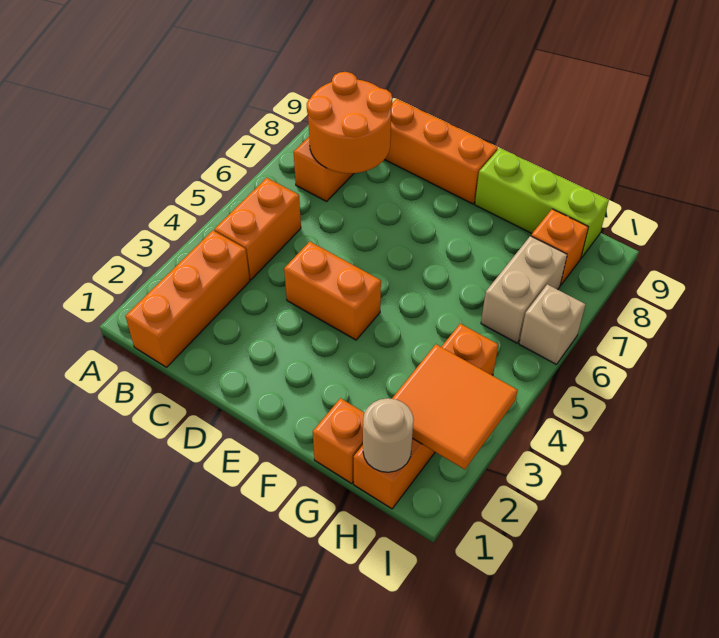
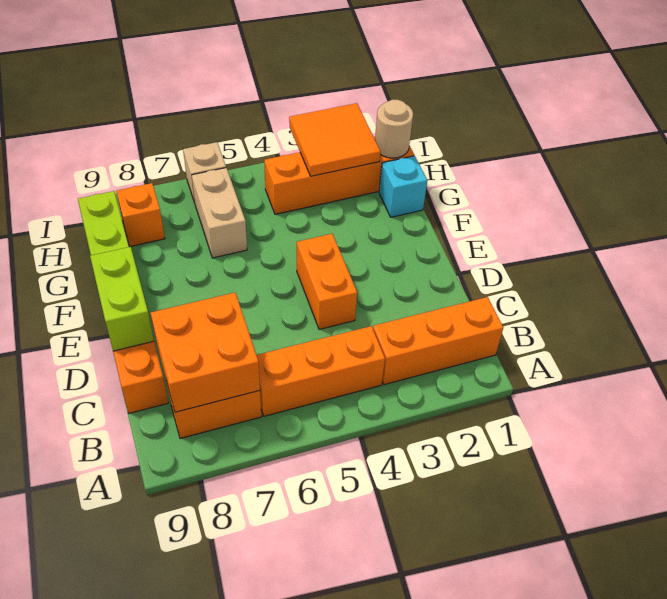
orange brick B4:B5 level 1 -> orange brick B4:B6 level 1
orange round brick B7:C8 level 2 -> orange brick B7:C8 level 2
none -> lime brick D9:E9 level 2
orange brick G1 level 1 -> cyan brick G1 level 1
tan brick H6:H7 level 1 -> tan brick G6:H6 level 1

